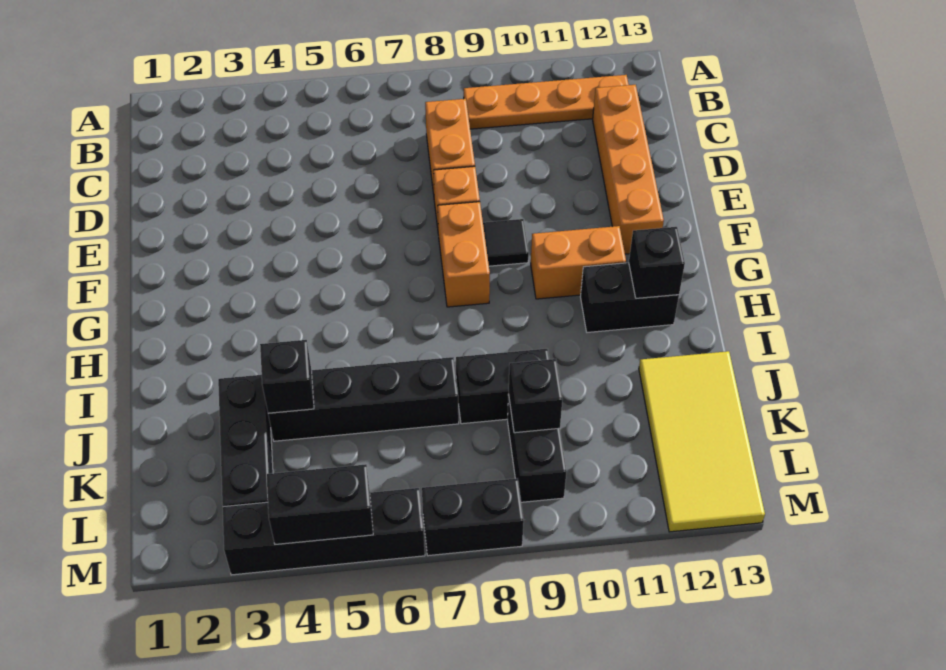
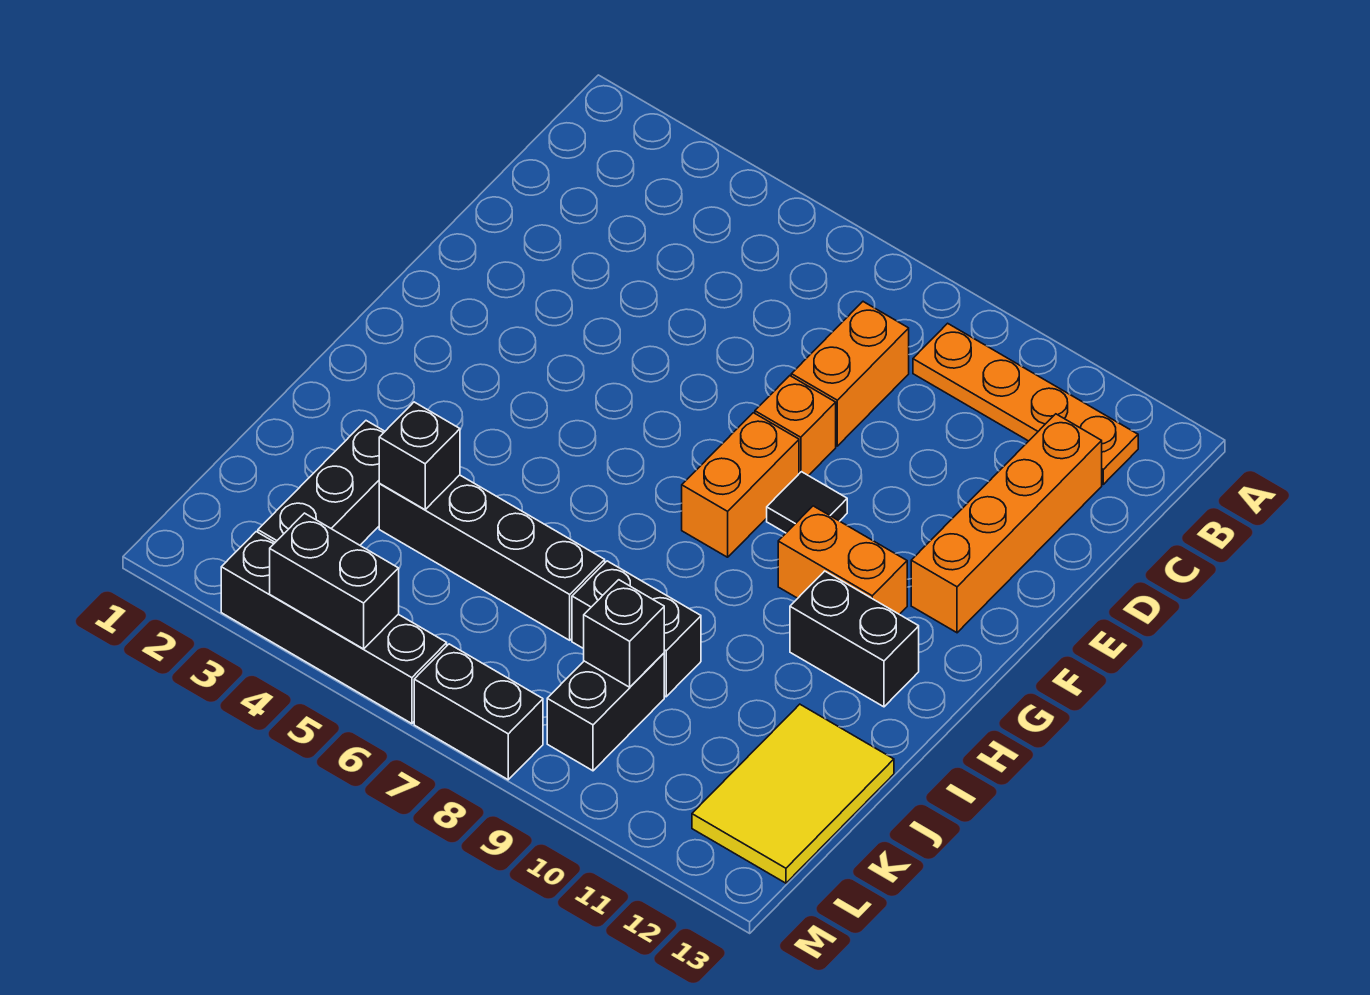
black brick H12 level 2 -> none
yellow tile J12:M13 level 1 -> yellow tile J12:L13 level 1

